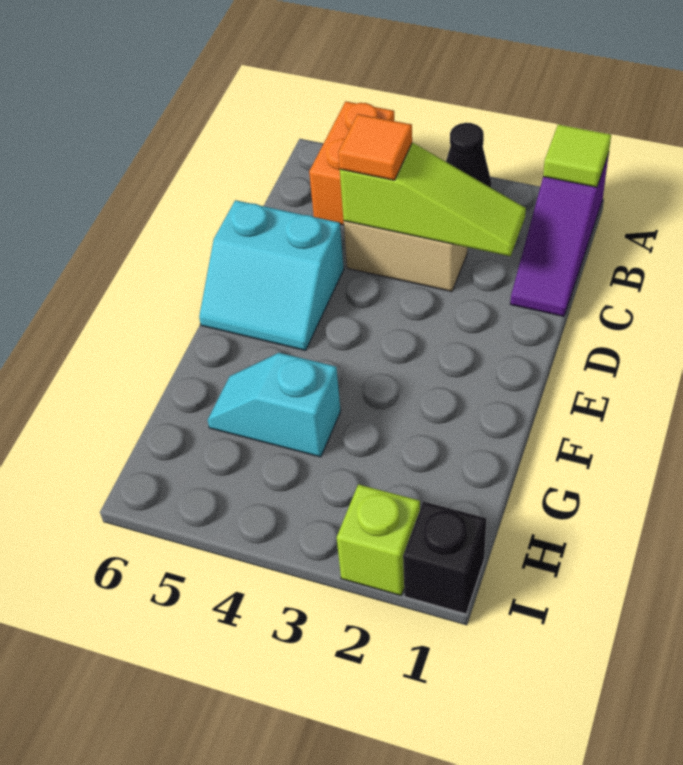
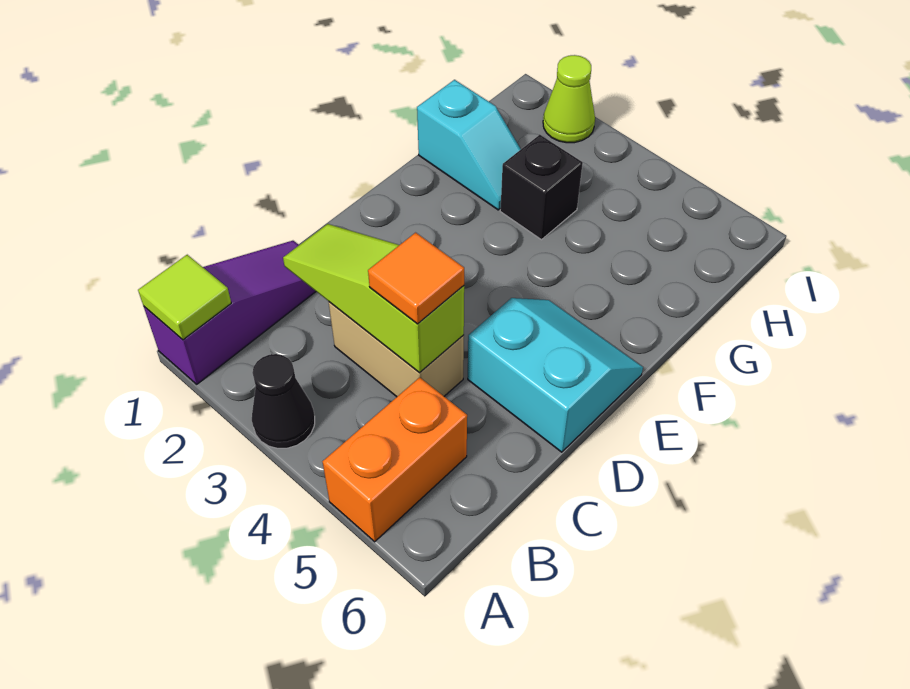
cyan slope G4:G5 level 1 top 4 -> cyan slope G1:G2 level 1 top 1
black brick I1 level 1 -> black brick G3 level 1
lime brick I2 level 1 -> lime cone I2 level 1

